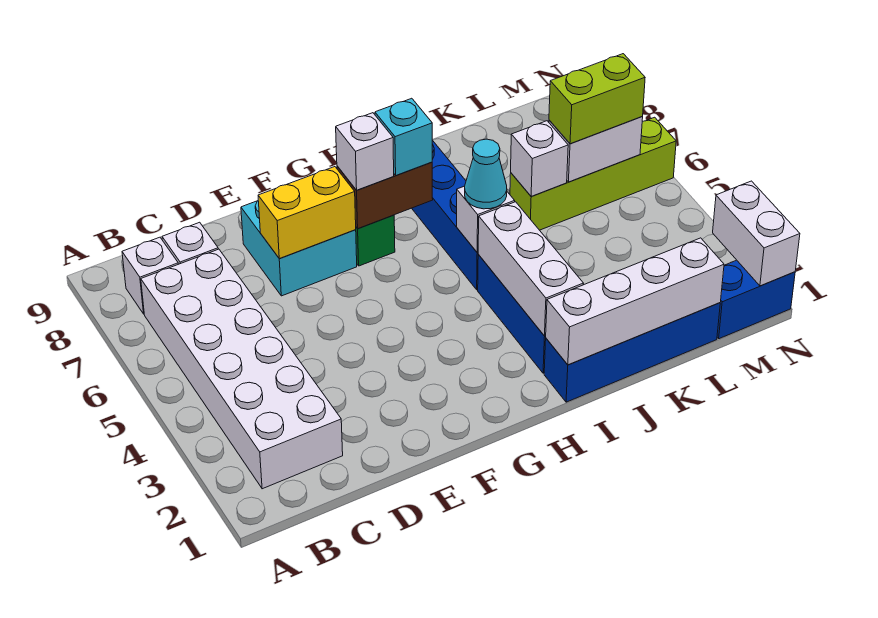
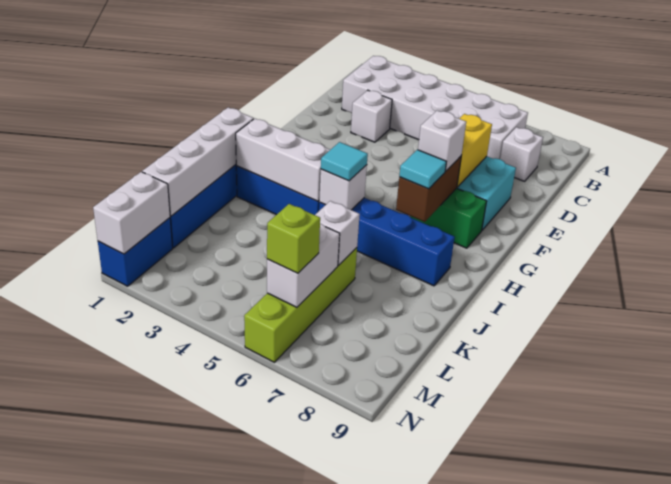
white brick B8 level 1 -> white brick D3 level 1
cyan brick H7 level 3 -> cyan tile H7 level 3
cyan cone I5 level 3 -> cyan tile I5 level 3
lime brick L6:M6 level 3 -> lime brick M6 level 3
white brick N1:N2 level 2 -> white brick M1:N1 level 2

